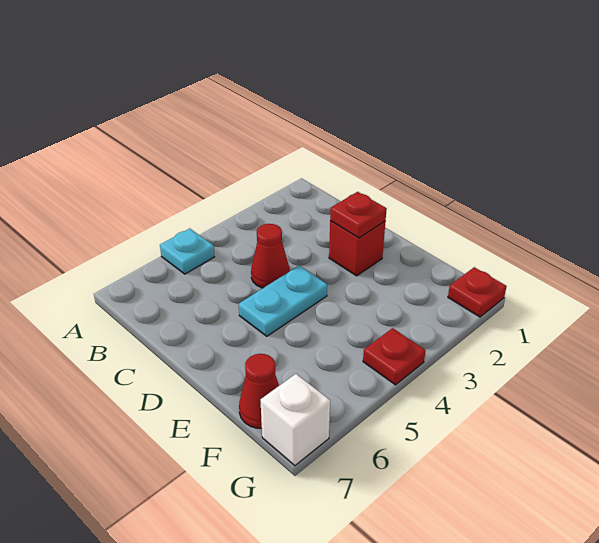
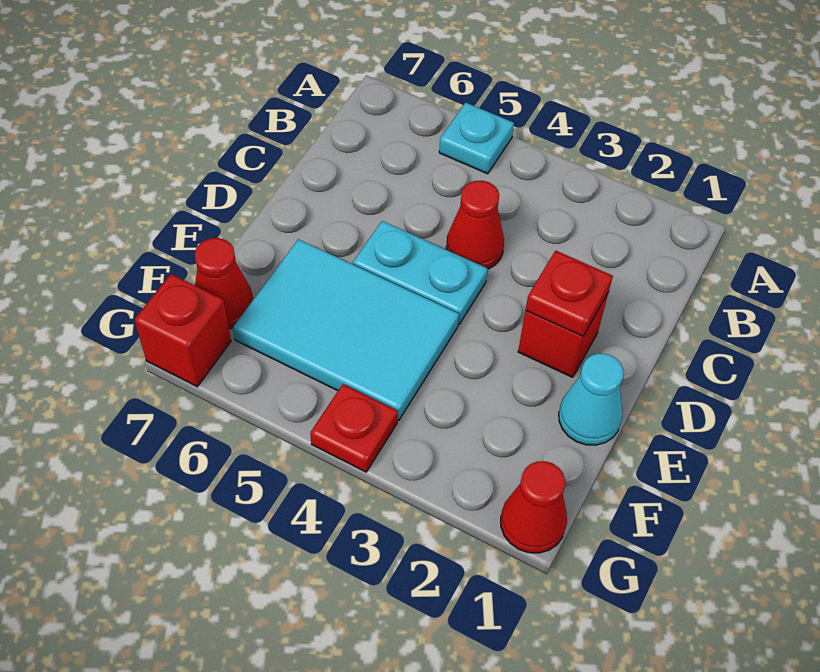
none -> cyan cone E1 level 1
none -> cyan tile E4:F6 level 1
red plate G1 level 1 -> red cone G1 level 1
white brick G7 level 1 -> red brick G7 level 1

